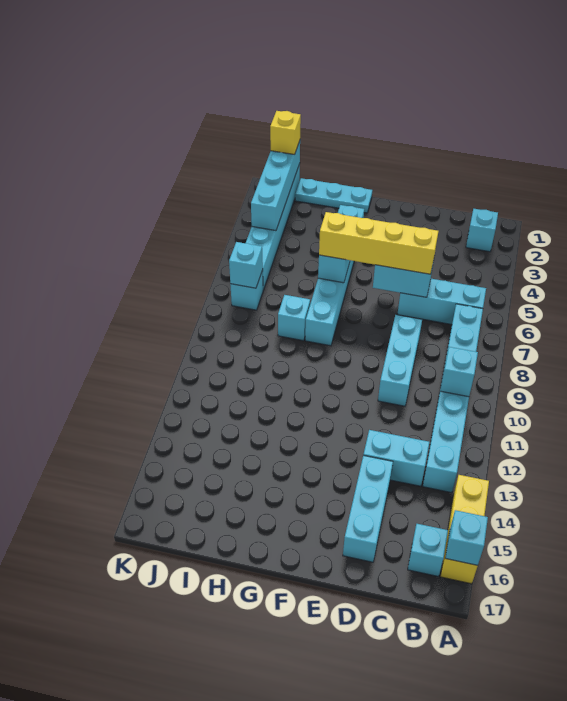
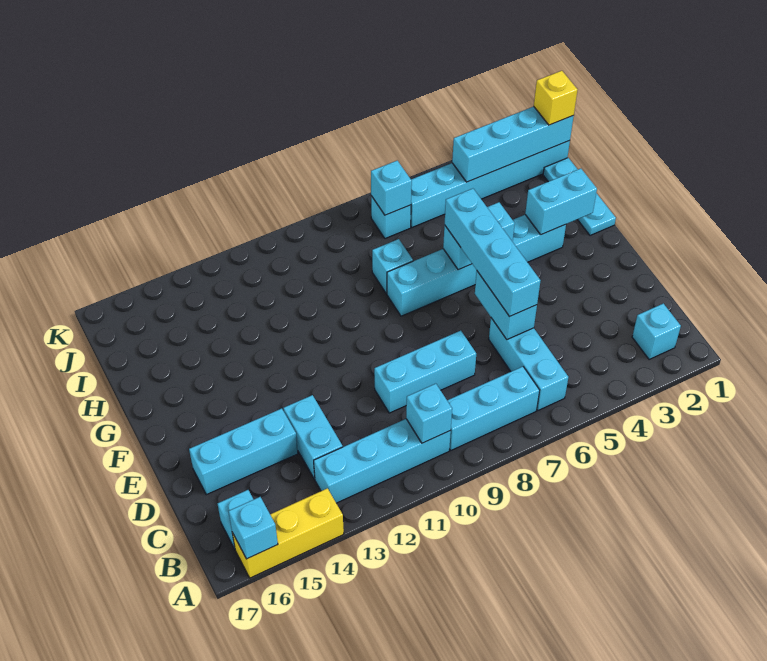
yellow brick D6:G6 level 3 -> cyan brick D6:G6 level 3
none -> cyan brick G2:G3 level 2

